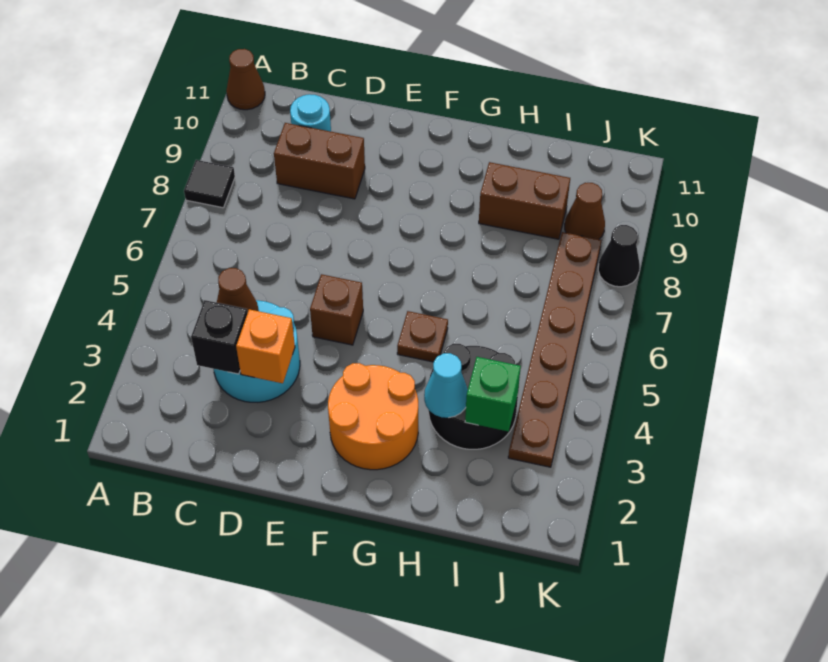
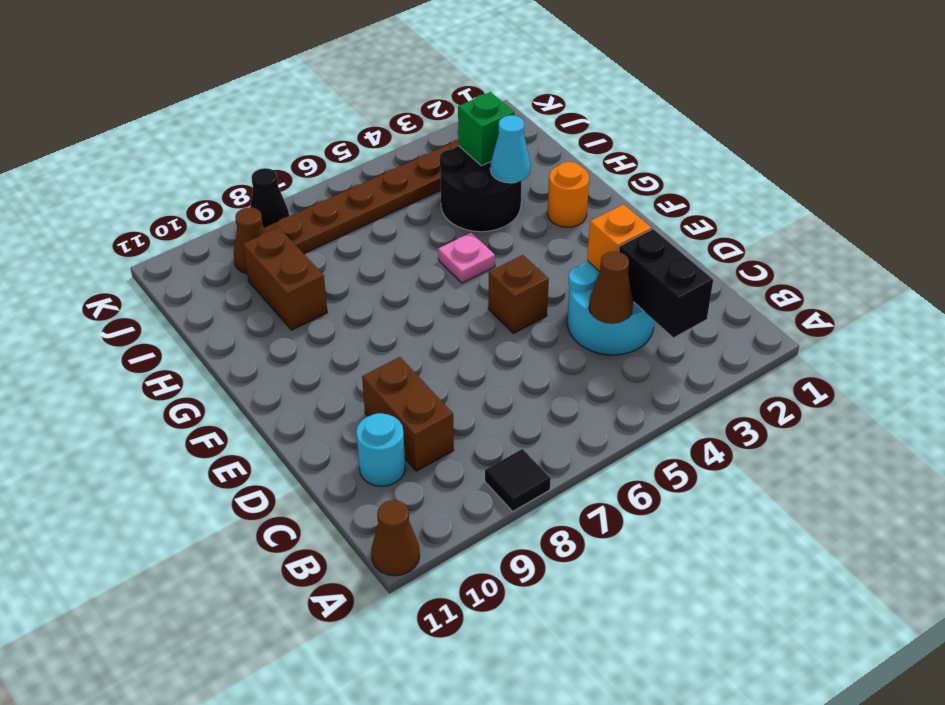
black brick C3 level 2 -> black brick B3:C3 level 2
orange round brick F2:G3 level 1 -> orange round brick G2 level 1
brown plate G5 level 1 -> pink plate G5 level 1

